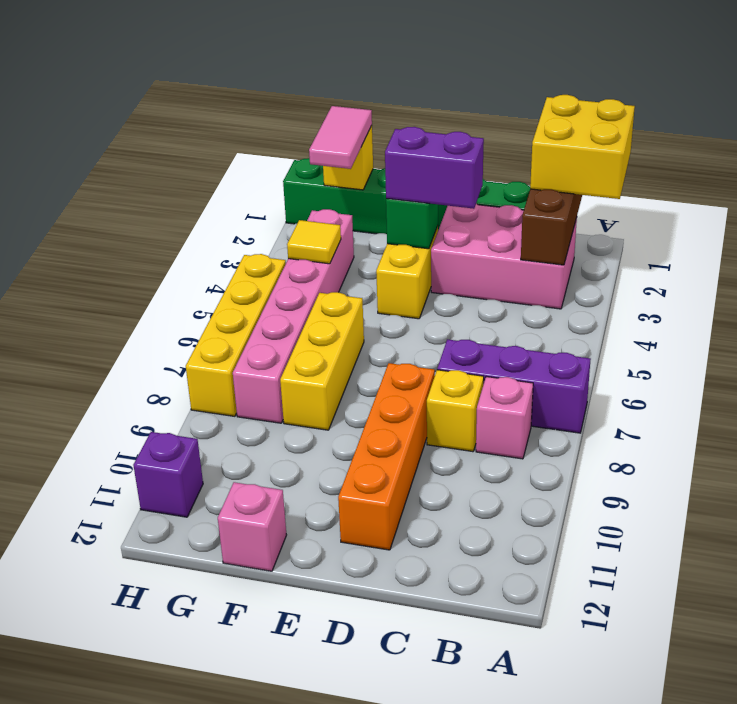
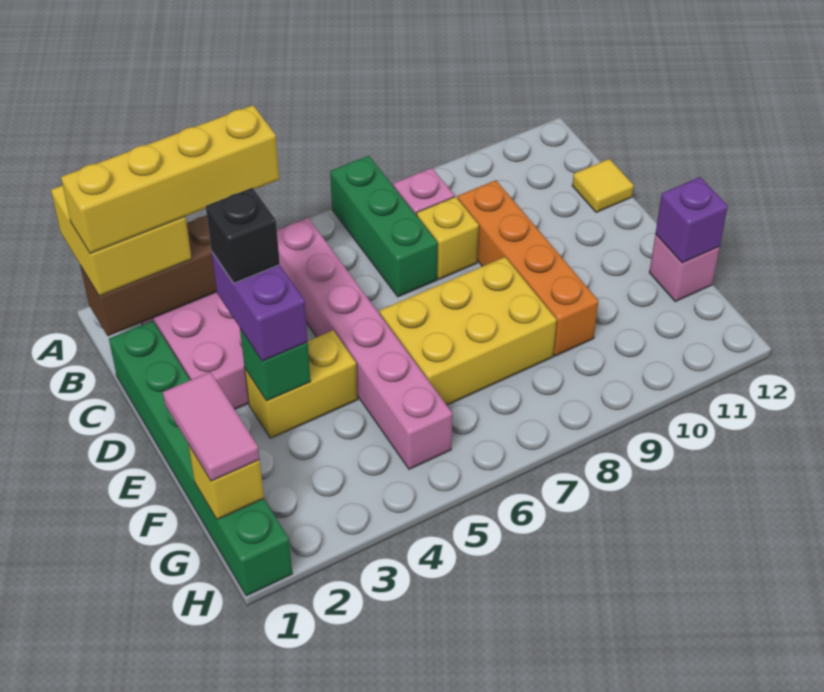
purple brick A7:C7 level 1 -> green brick A7:C7 level 1
none -> black brick D3 level 4
orange brick D8:D11 level 1 -> orange brick C9:F9 level 1
yellow brick F6:F8 level 1 -> yellow brick E6:F8 level 1
pink tile G1:G2 level 3 -> pink tile F1:G1 level 3
pink brick G3:G8 level 1 -> pink brick B5:G5 level 1
yellow tile G4 level 2 -> yellow tile C12 level 1
yellow brick H5:H8 level 1 -> yellow brick B1:B4 level 4
purple brick H11 level 1 -> purple brick F12 level 2

